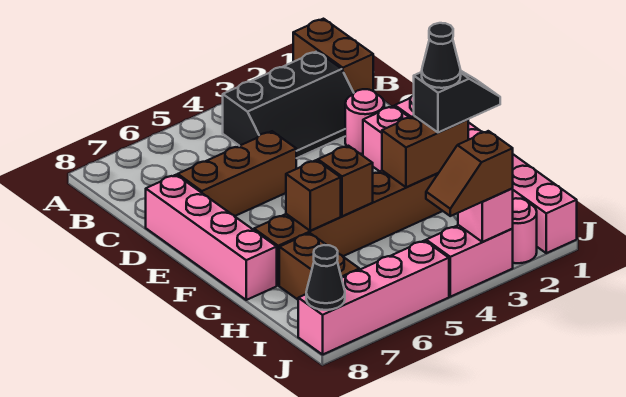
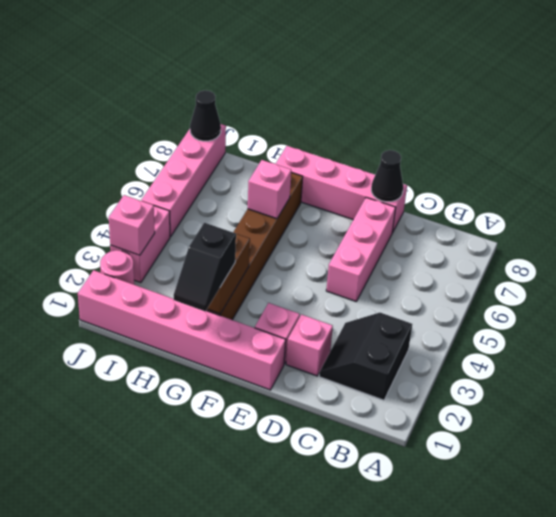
brown brick A1:B1 level 1 -> none
black slope B2:C4 level 1 top B -> black slope B2:C3 level 1 top B
pink round brick D2 level 1 -> pink brick D2 level 1
brown brick D5:D7 level 1 -> pink brick D5:D7 level 1
black cone G2 level 4 -> black cone D8 level 2
brown brick G5 level 2 -> none
brown brick G6 level 2 -> pink brick G6 level 2
brown brick H7:I7 level 1 -> none
brown slope J3:J4 level 3 top 3 -> none

